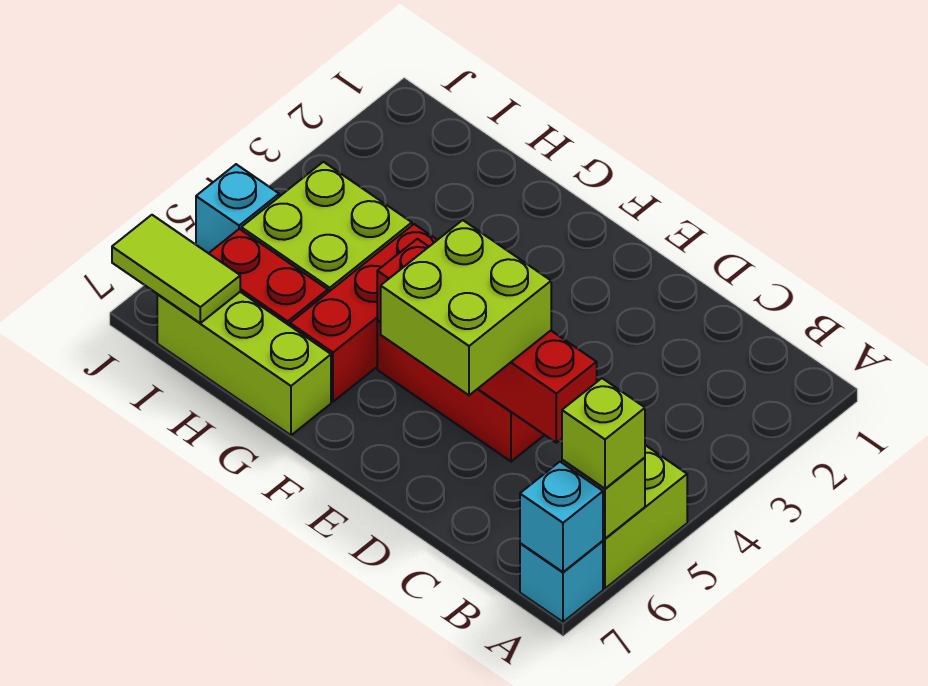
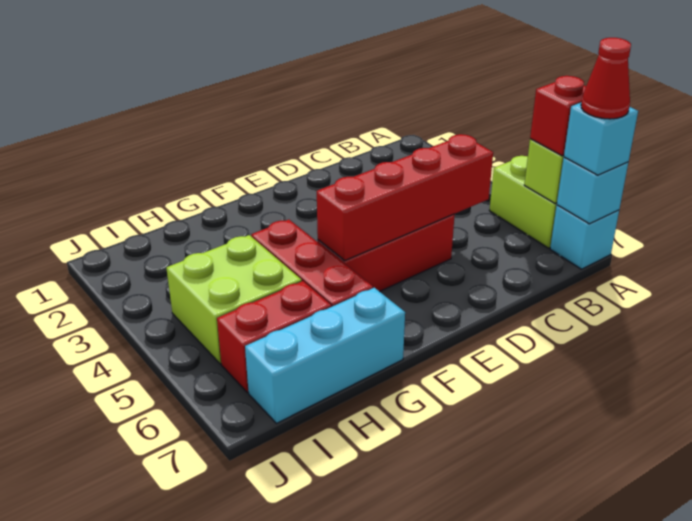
lime brick A6 level 3 -> red brick A6 level 3
none -> red cone A7 level 4
lime brick D5:E6 level 3 -> none
lime brick G7:I7 level 1 -> cyan brick G7:I7 level 1
lime tile I7:J7 level 2 -> none
cyan brick J5 level 1 -> cyan brick A7 level 3

